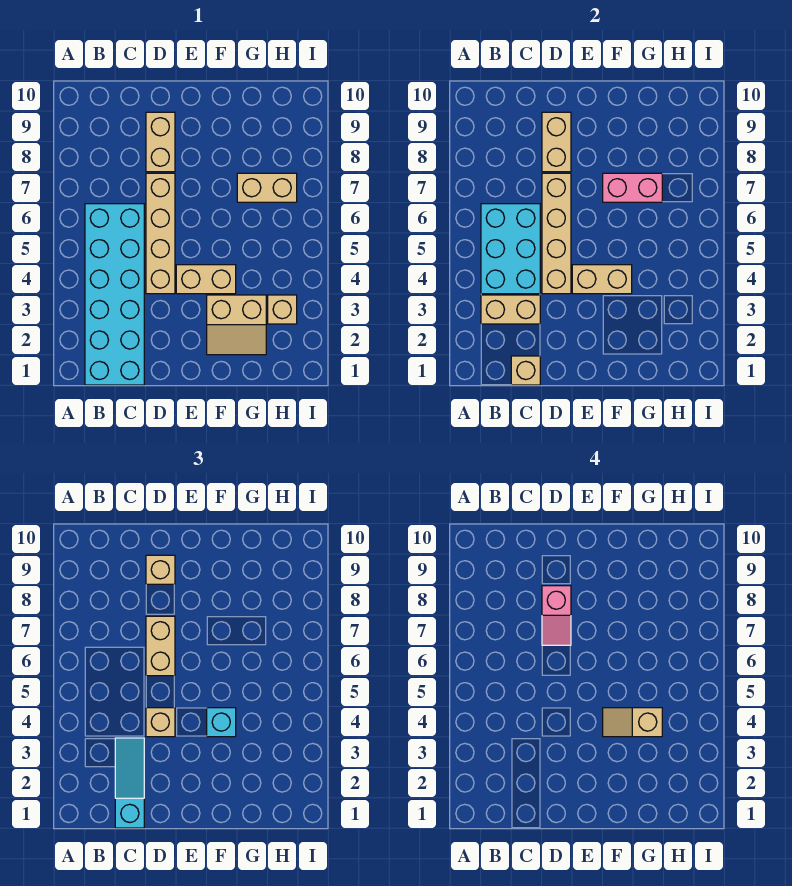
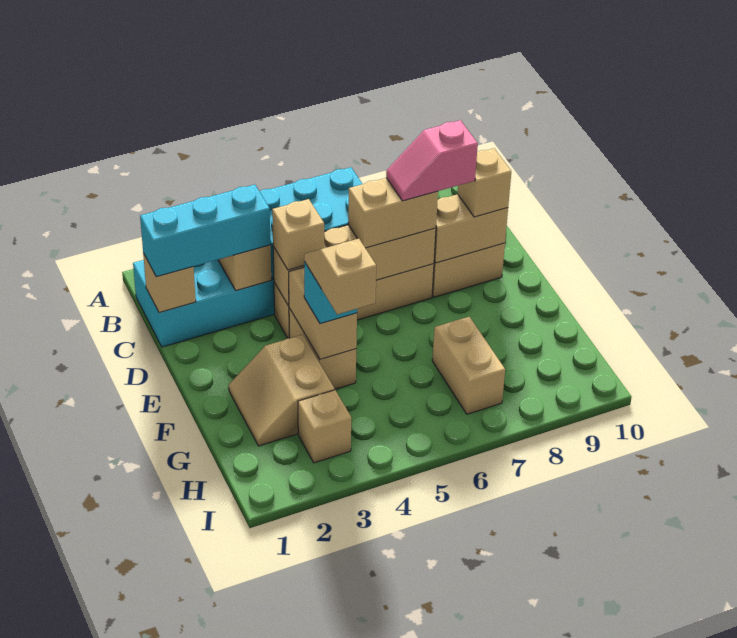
cyan slope C1:C3 level 3 top 1 -> cyan brick C1:C3 level 3
pink brick F7:G7 level 2 -> none

